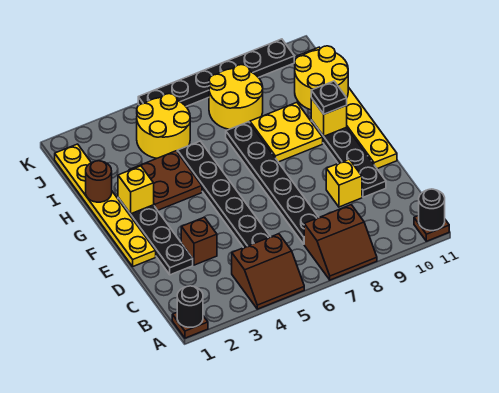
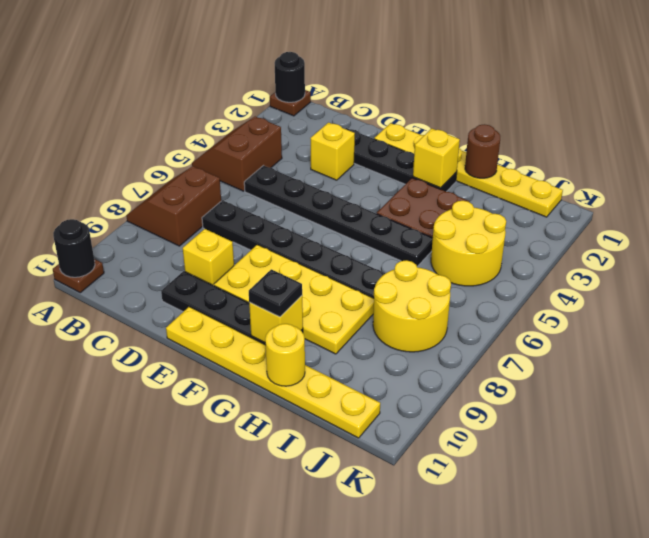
brown brick D3 level 1 -> yellow brick D3 level 1
yellow plate G8:H9 level 1 -> yellow plate E8:H9 level 1
yellow round brick H10:I11 level 2 -> yellow round brick H11 level 2
black plate K5:K10 level 1 -> none

